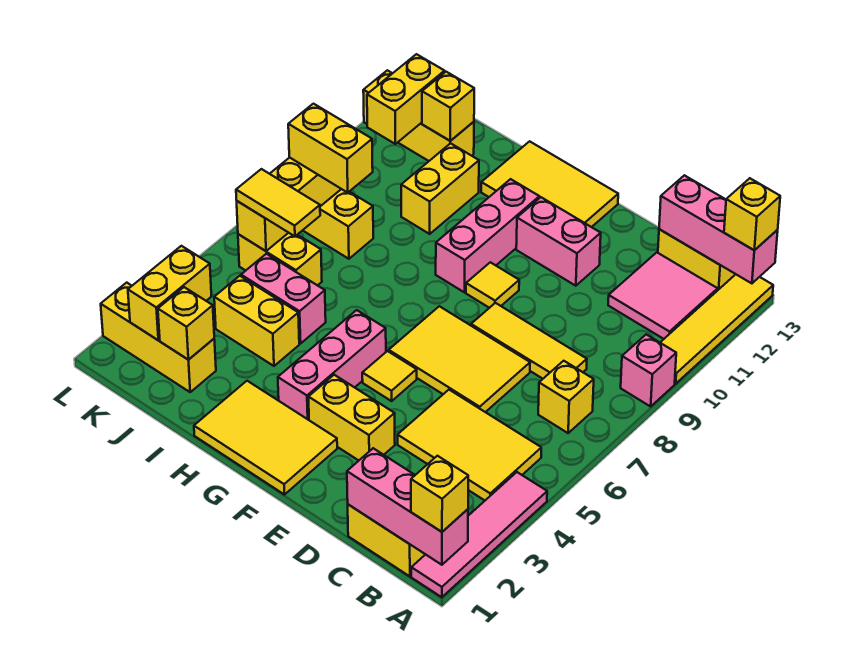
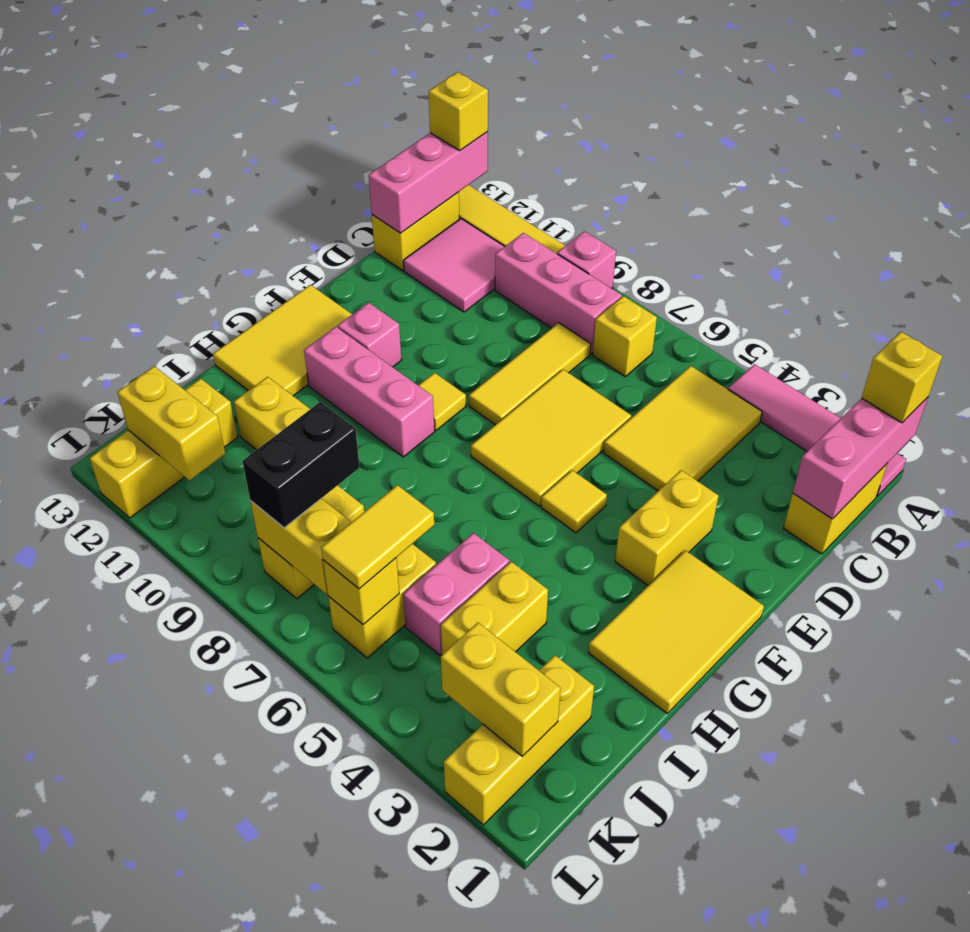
pink brick E11:F11 level 1 -> pink brick F11 level 1
pink brick G3:G5 level 1 -> pink brick B8:B10 level 1
yellow brick J2 level 2 -> none
yellow brick J8:K8 level 3 -> black brick J8:K8 level 3
yellow brick J12 level 2 -> none

